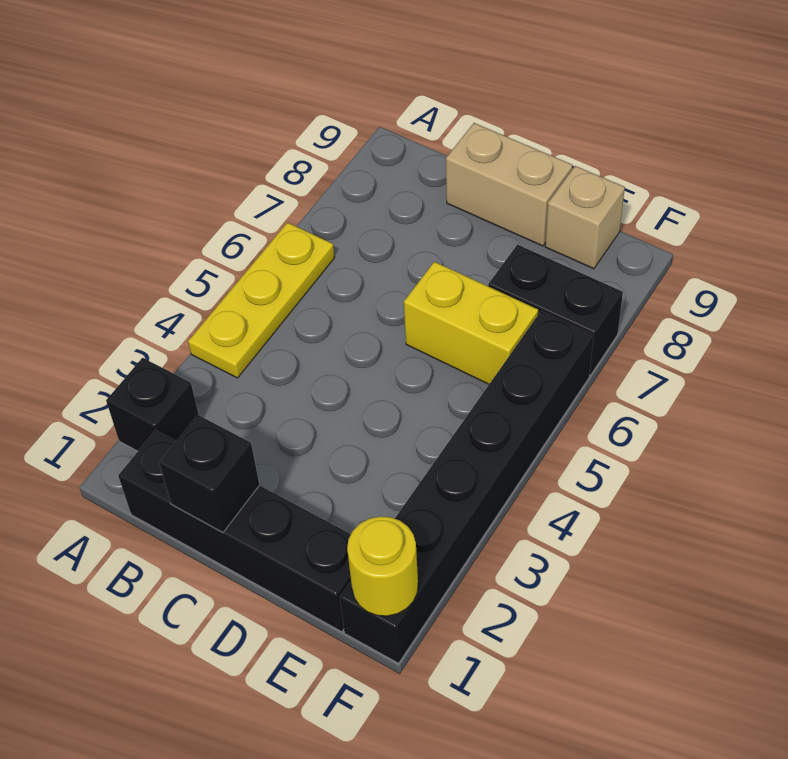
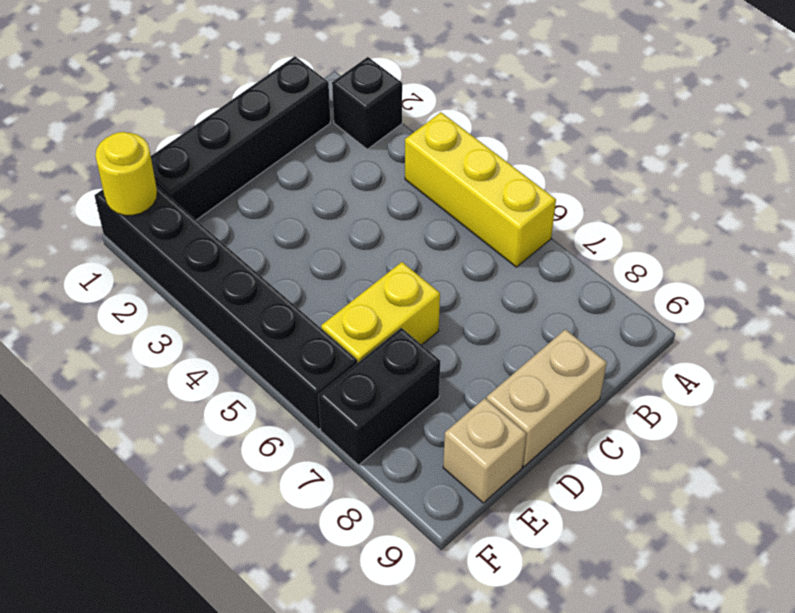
yellow plate A4:A6 level 1 -> yellow brick A4:A6 level 1
black brick C1 level 2 -> none

